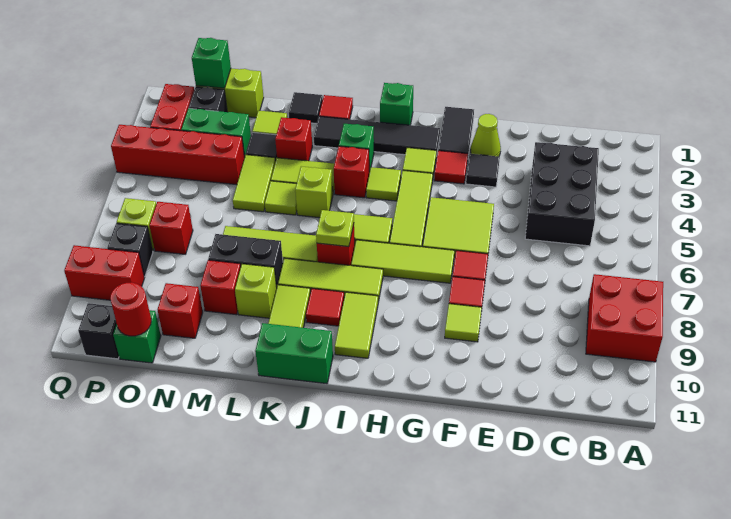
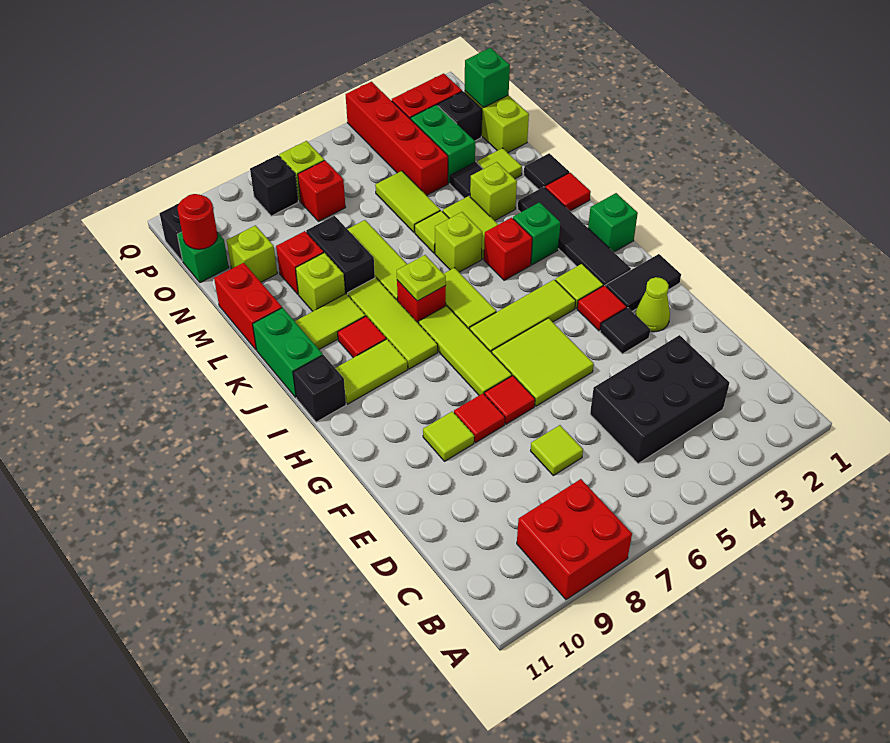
lime tile I4 level 1 -> lime tile D7 level 1
none -> black brick I11 level 1
red brick L3 level 1 -> lime brick L3 level 1
lime tile M4:M5 level 1 -> lime tile M5:N5 level 1
red brick N10 level 1 -> lime brick N10 level 1
red brick P9:Q9 level 1 -> red brick L11:M11 level 1

